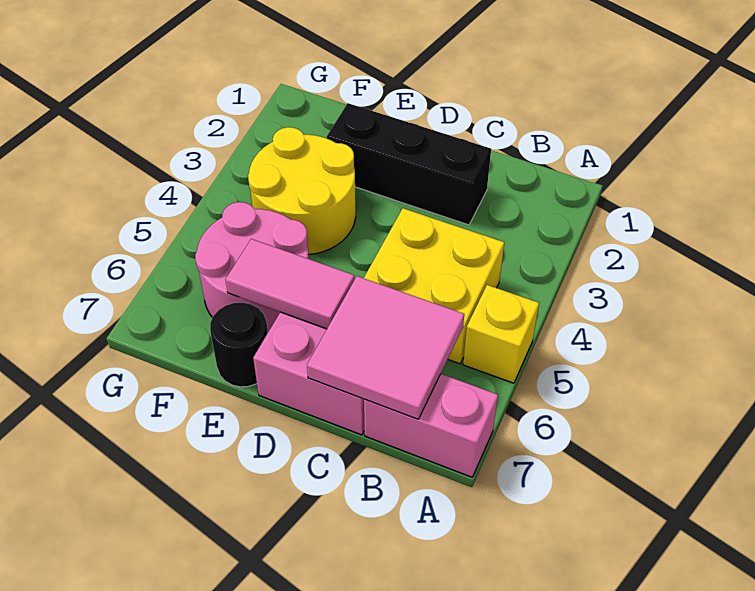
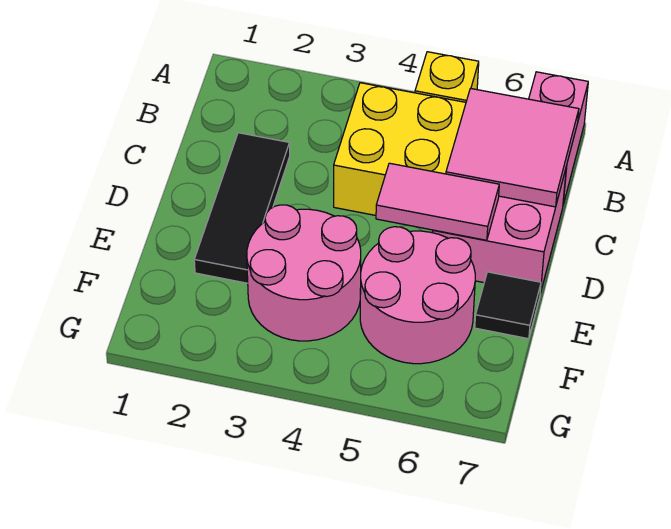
black brick C2:E2 level 1 -> black tile C2:E2 level 1
pink tile D6:E6 level 2 -> pink tile D5:D6 level 2
yellow round brick E3:F4 level 1 -> pink round brick E3:F4 level 1
black round brick E7 level 1 -> black tile E7 level 1

